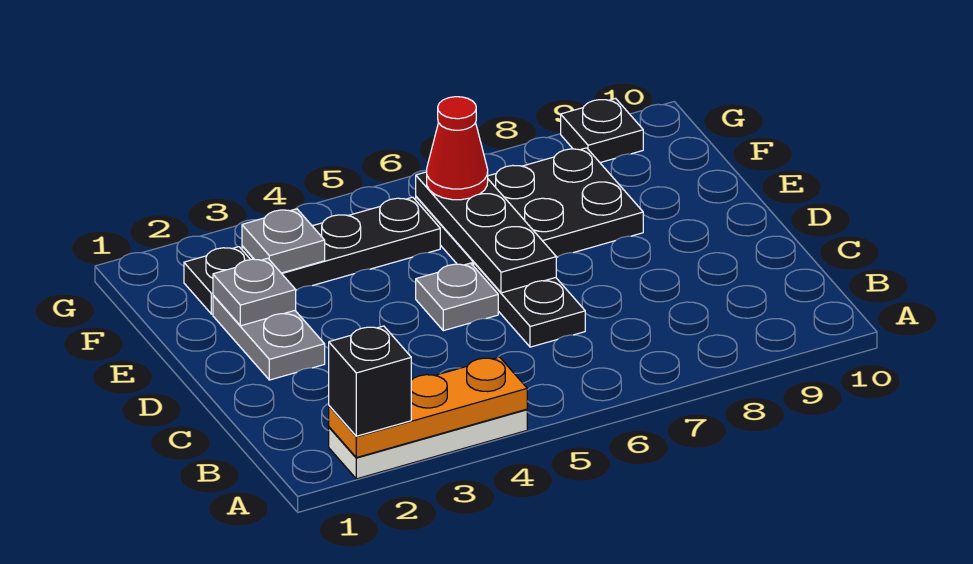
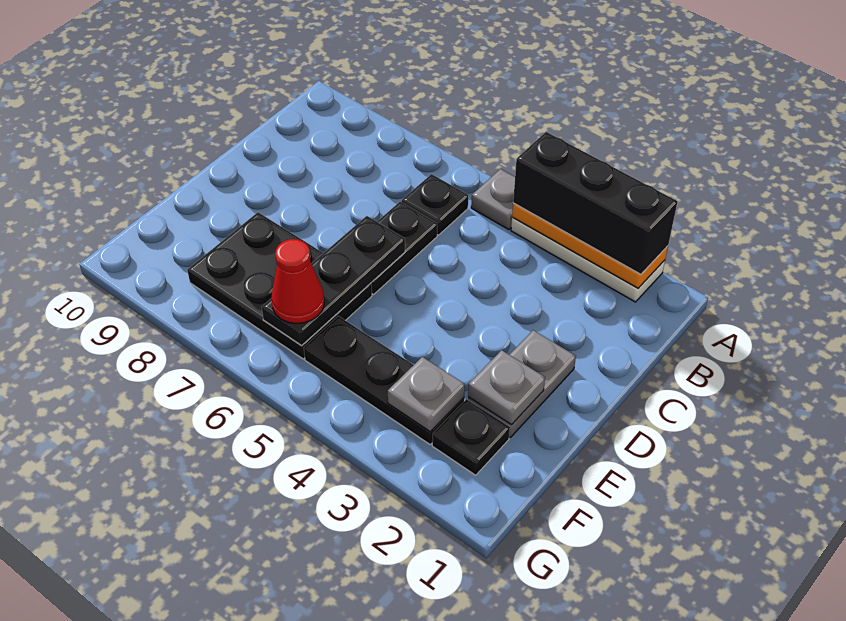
black brick A2 level 3 -> black brick A2:A4 level 3
grey plate D5 level 1 -> grey plate A5 level 1
black plate G9 level 1 -> black plate B6 level 1

